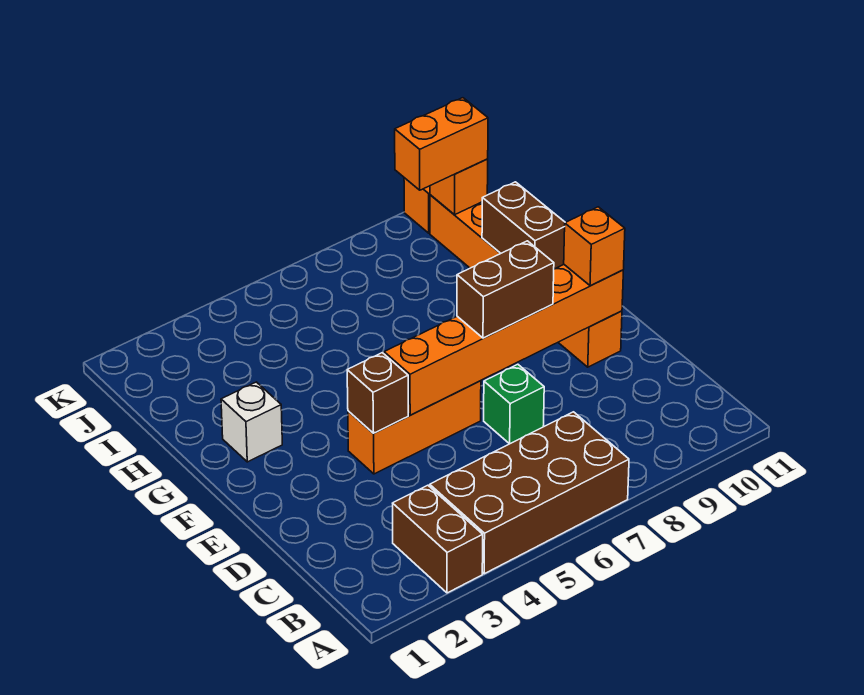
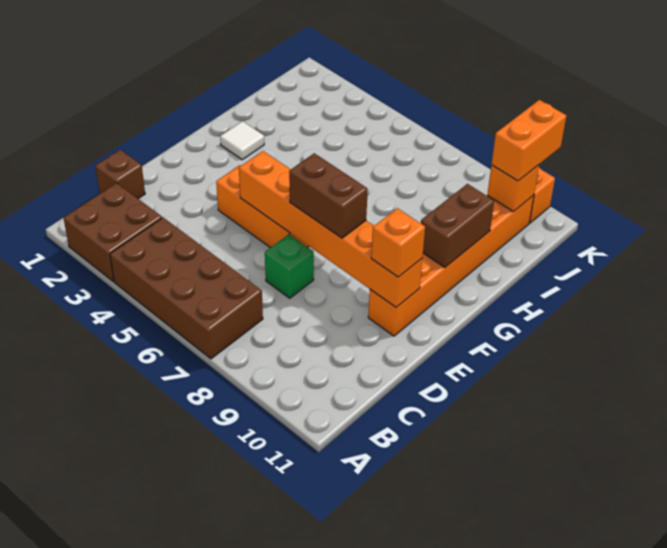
brown brick A3:B3 level 1 -> brown brick A2:B3 level 1
brown brick E4 level 2 -> brown brick C1 level 1
white brick G2 level 1 -> white tile G2 level 1
orange brick J9:J10 level 3 -> orange brick J10:K10 level 3

